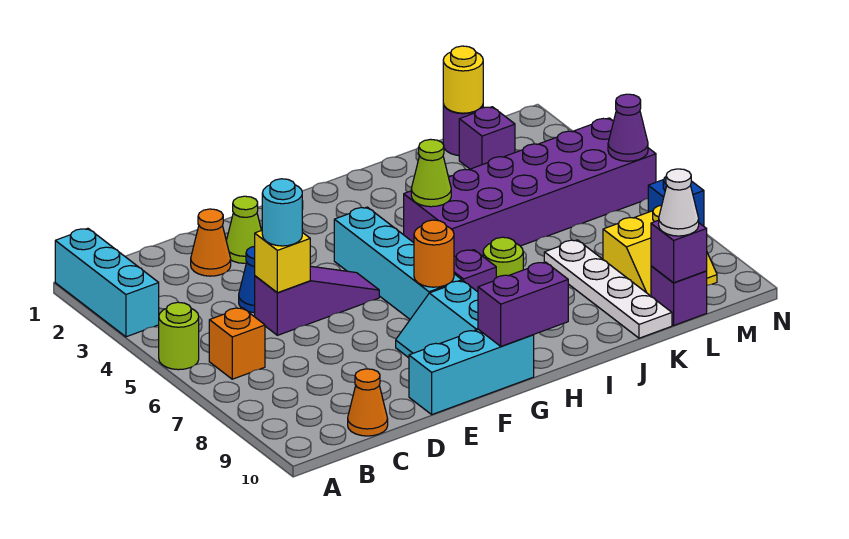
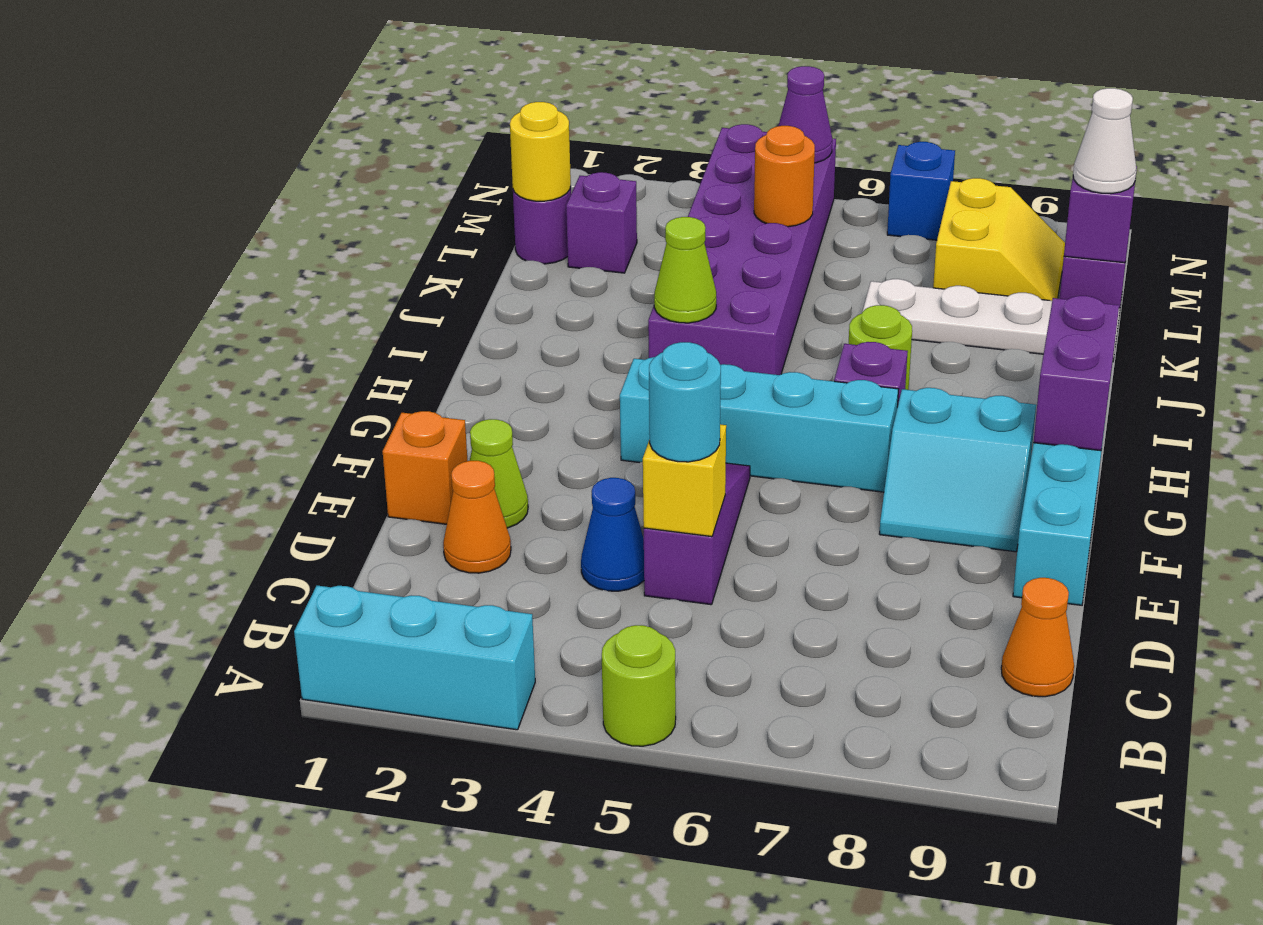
orange brick B6 level 1 -> orange brick E1 level 1
orange round brick G7 level 2 -> orange round brick L5 level 2

